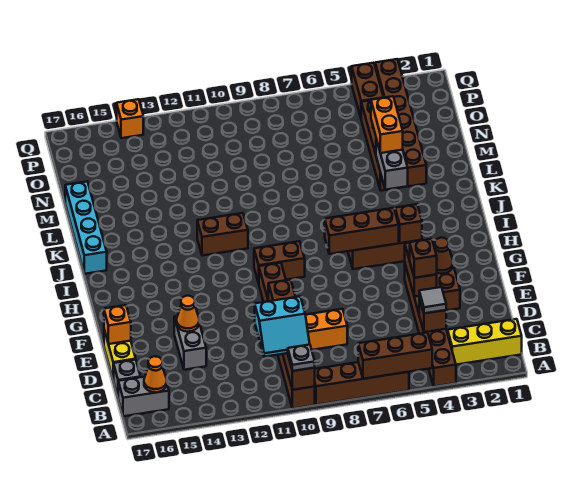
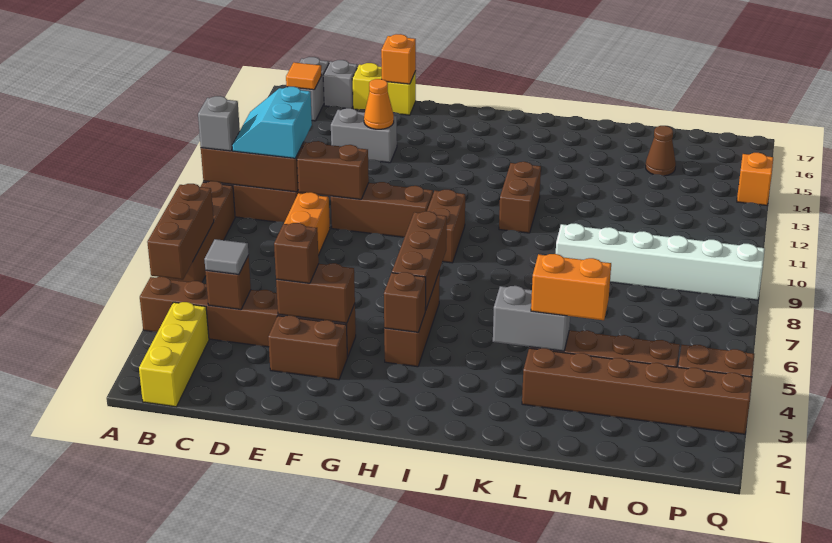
grey plate A10 level 3 -> grey brick A10 level 3
orange cone B16 level 2 -> orange tile B16 level 2
brown cone F3 level 2 -> brown cone N15 level 1
cyan brick J17:M17 level 1 -> none
none -> white brick L9:Q9 level 1

